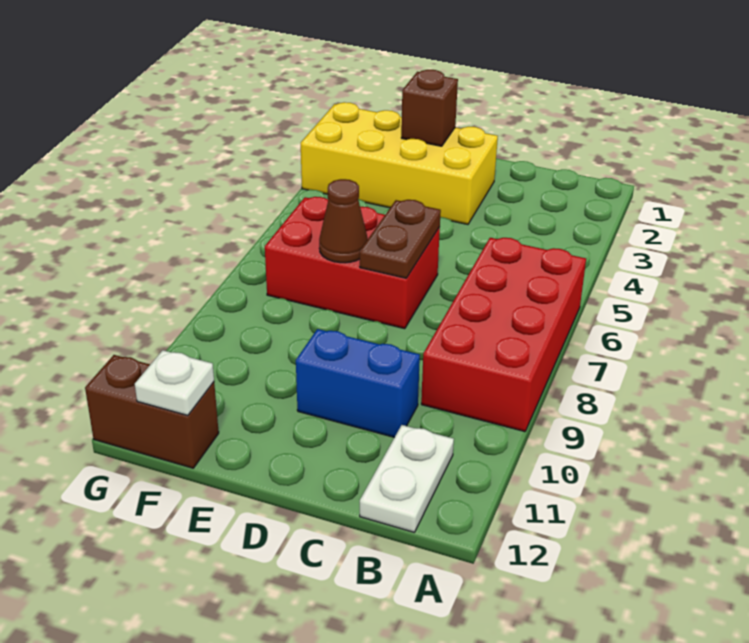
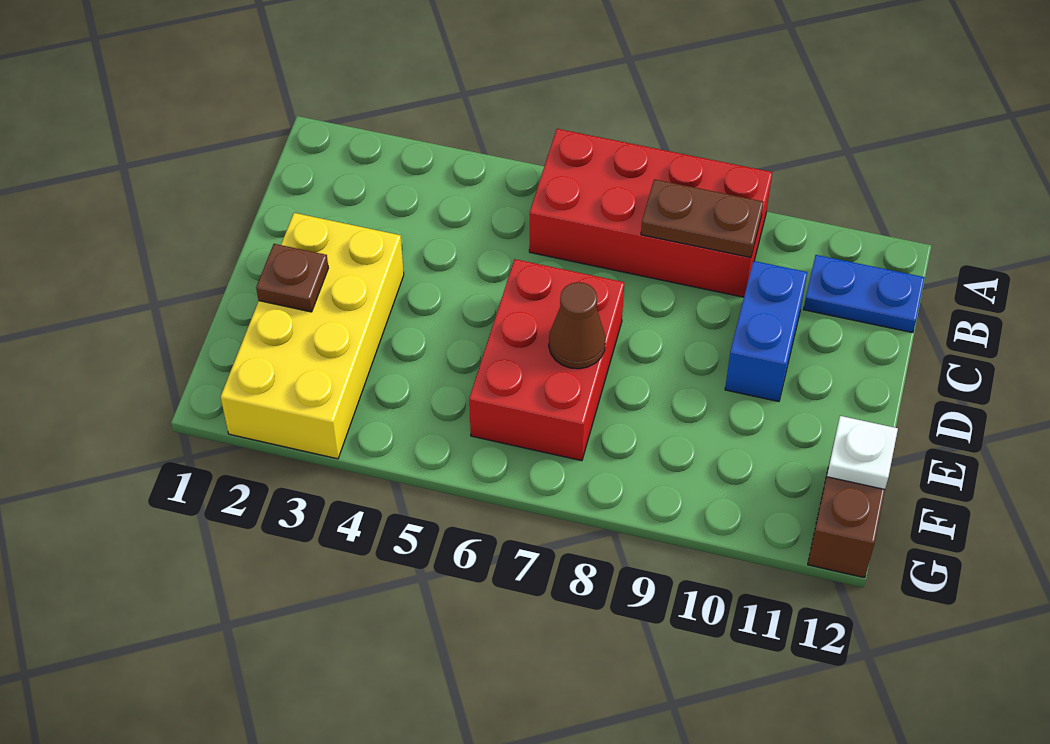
white plate B11:B12 level 1 -> blue plate B11:B12 level 1
brown plate D6:D7 level 2 -> brown plate B8:B9 level 2
brown brick E2 level 2 -> brown plate E2 level 2

